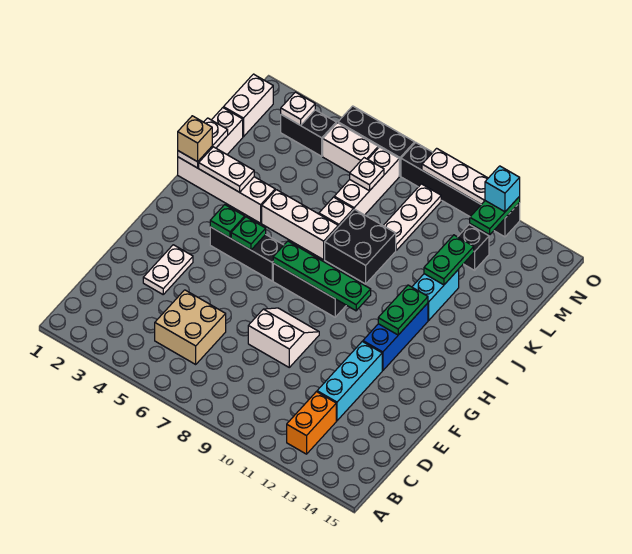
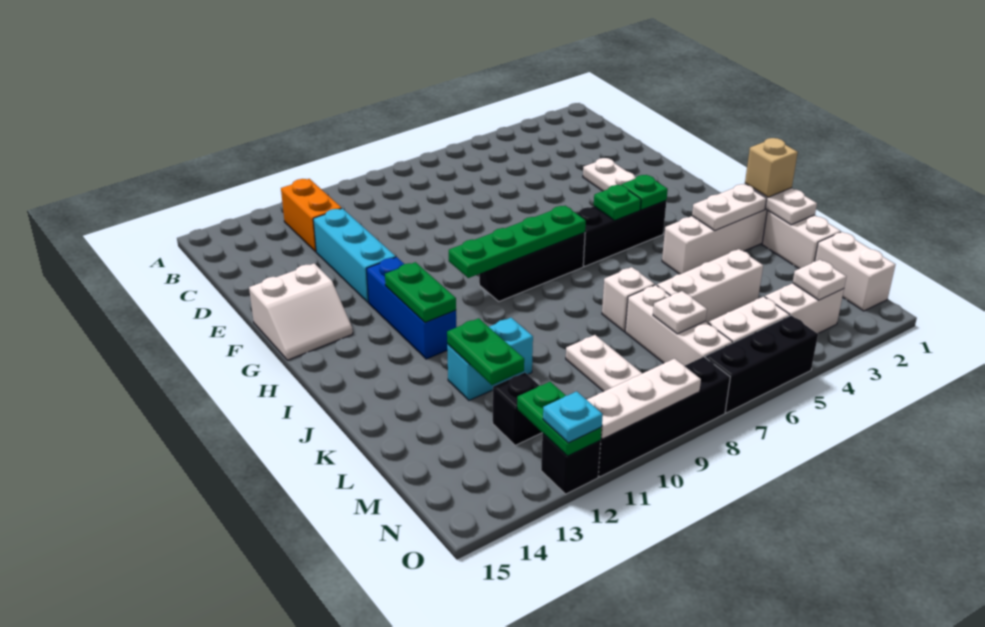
tan brick C5:D6 level 1 -> none
white slope E8:F9 level 1 top E -> white slope F14:G15 level 1 top F
white brick J5:J7 level 1 -> white brick L4:L6 level 1
black brick J8:K9 level 1 -> none
cyan brick J12:K12 level 1 -> cyan brick K11:K12 level 1
black brick N3:N4 level 1 -> white brick N3:N4 level 1
cyan brick O12 level 3 -> cyan plate O12 level 3

